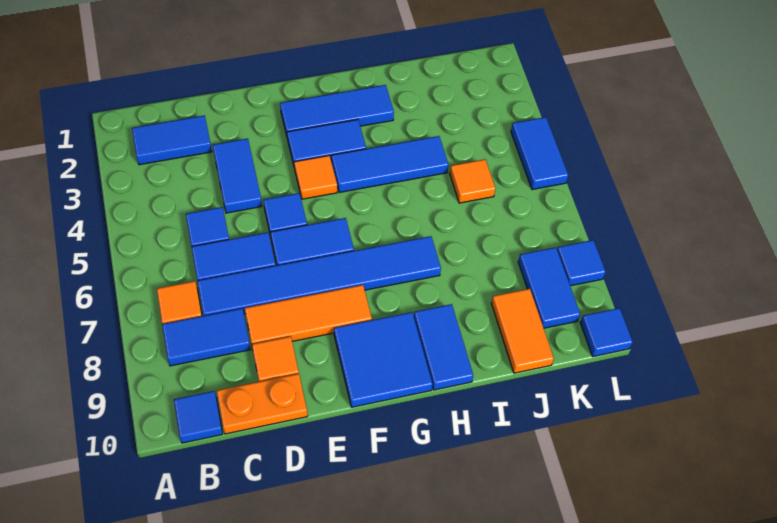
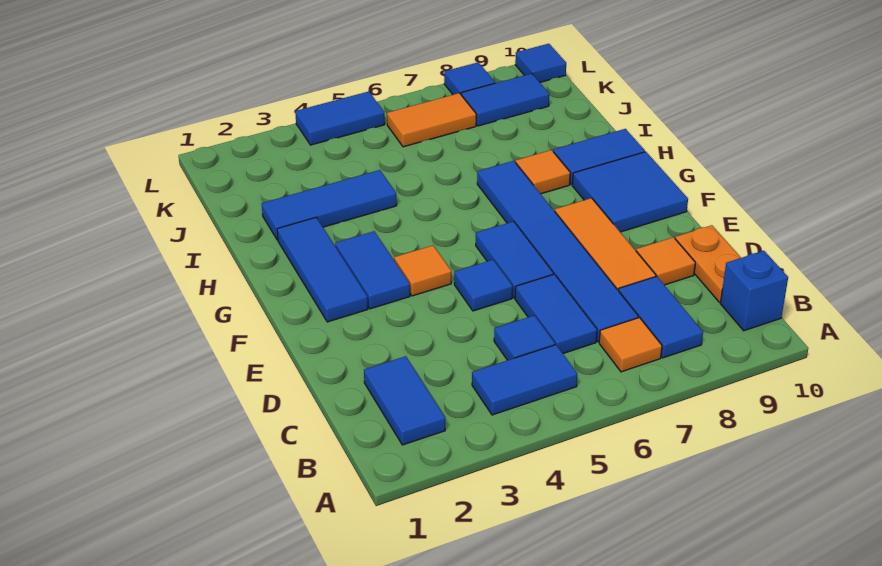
blue tile B10 level 1 -> blue brick B10 level 1
blue tile D3:D4 level 1 -> blue tile B4:B5 level 1
blue tile G4:I4 level 1 -> blue tile I2:I4 level 1
orange tile J5 level 1 -> orange tile H8 level 1
orange tile J9:J10 level 1 -> orange tile K6:K7 level 1

